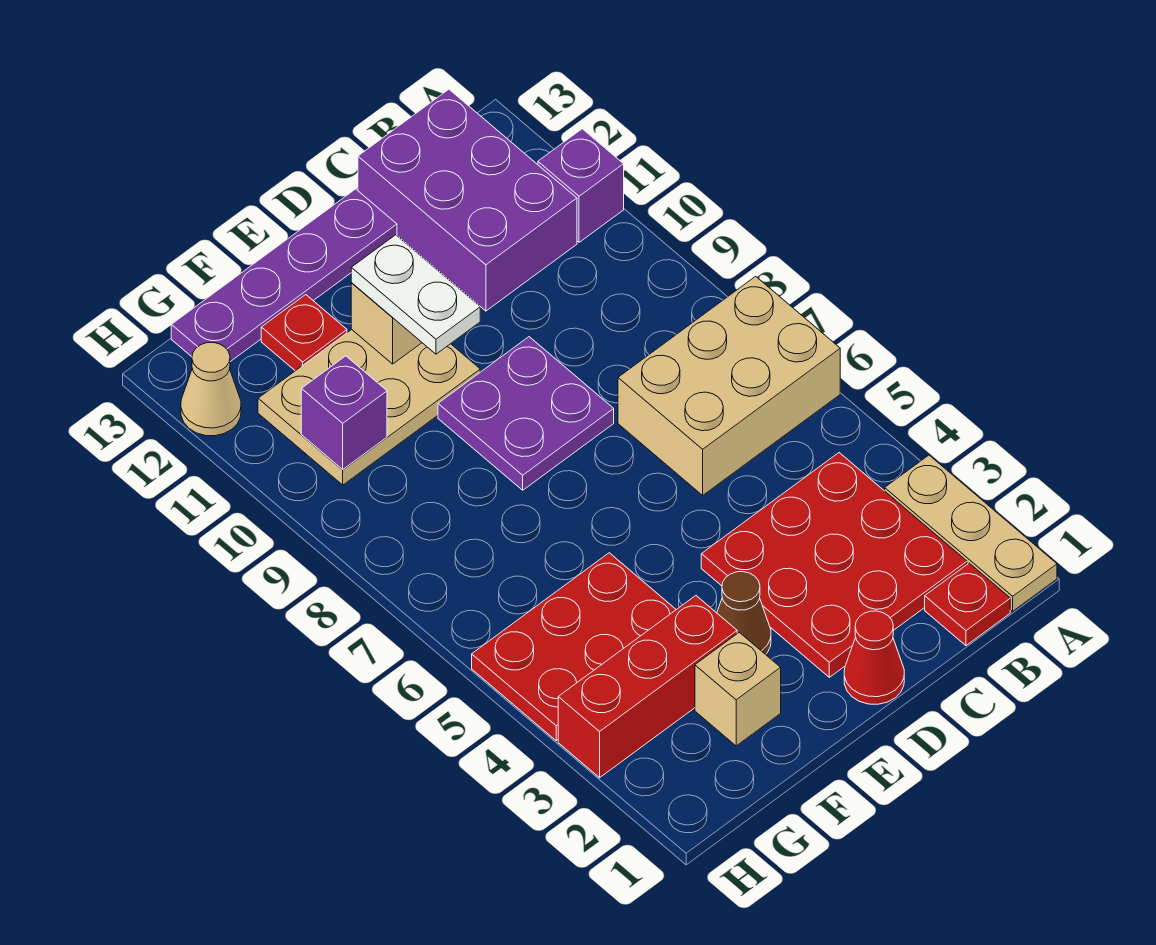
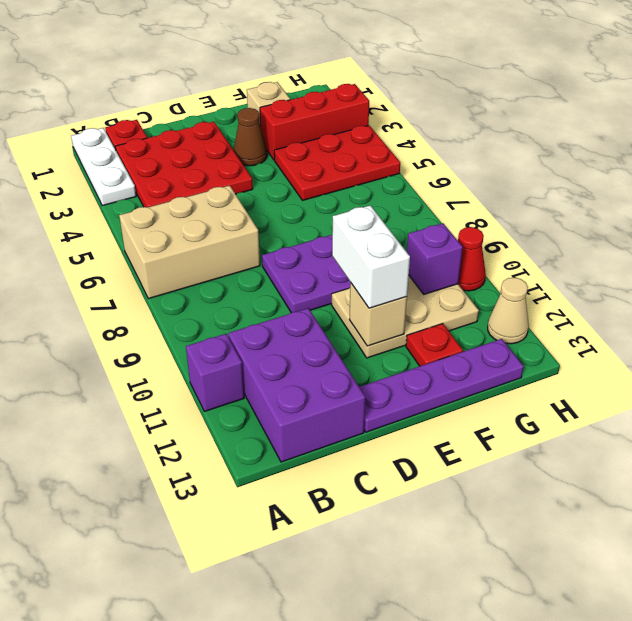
tan plate A1:A3 level 1 -> white plate A1:A3 level 1
red cone D1 level 1 -> red cone H10 level 1
white plate E10:E11 level 3 -> white brick E10:E11 level 3

